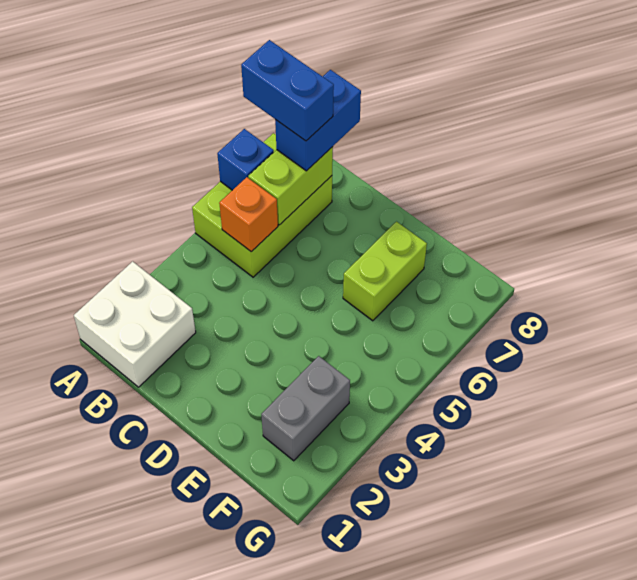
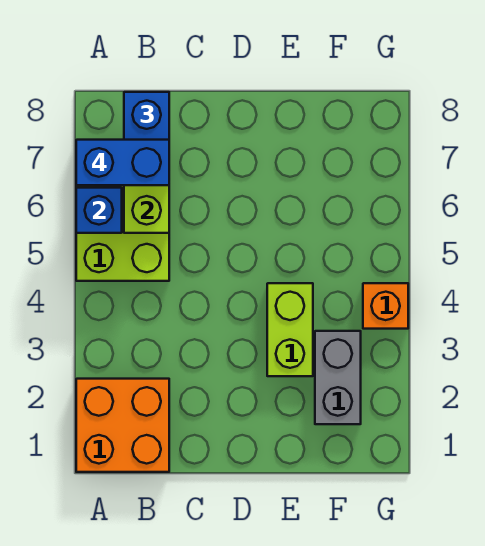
white brick A1:B2 level 1 -> orange brick A1:B2 level 1
orange brick B5 level 2 -> orange brick G4 level 1
lime brick E6:E7 level 1 -> lime brick E3:E4 level 1

